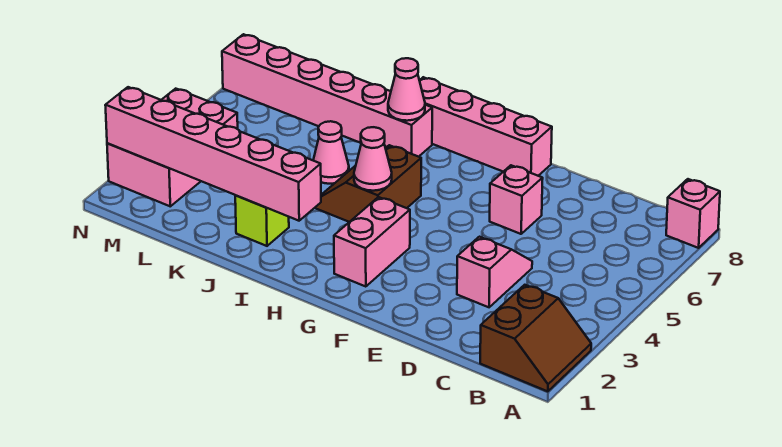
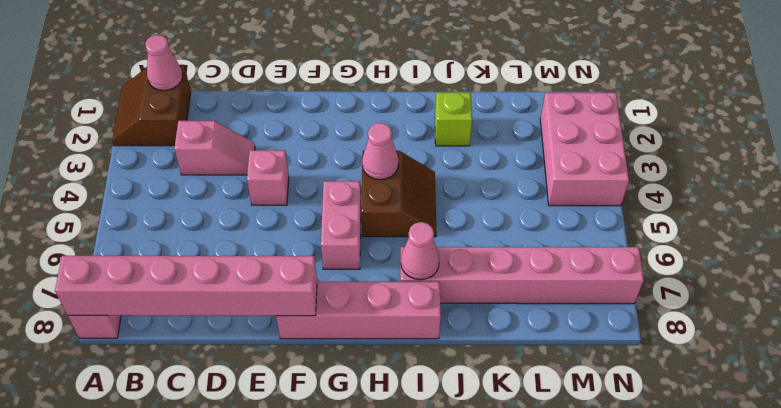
pink slope D3:D4 level 1 top 3 -> pink slope C3:D3 level 1 top C
pink brick E6 level 1 -> pink brick E4 level 1
pink brick G2:G3 level 1 -> pink brick G5:G6 level 1
pink brick I2:N2 level 2 -> pink brick A8:F8 level 2
pink cone J5 level 1 -> pink cone B1 level 2

